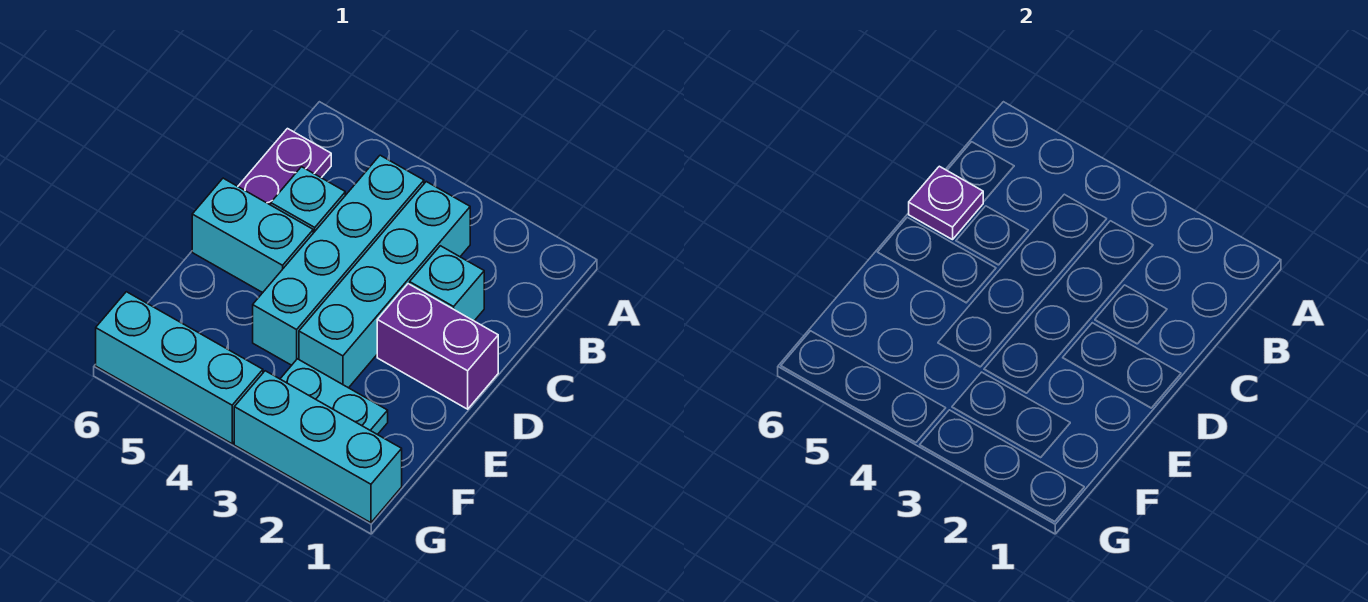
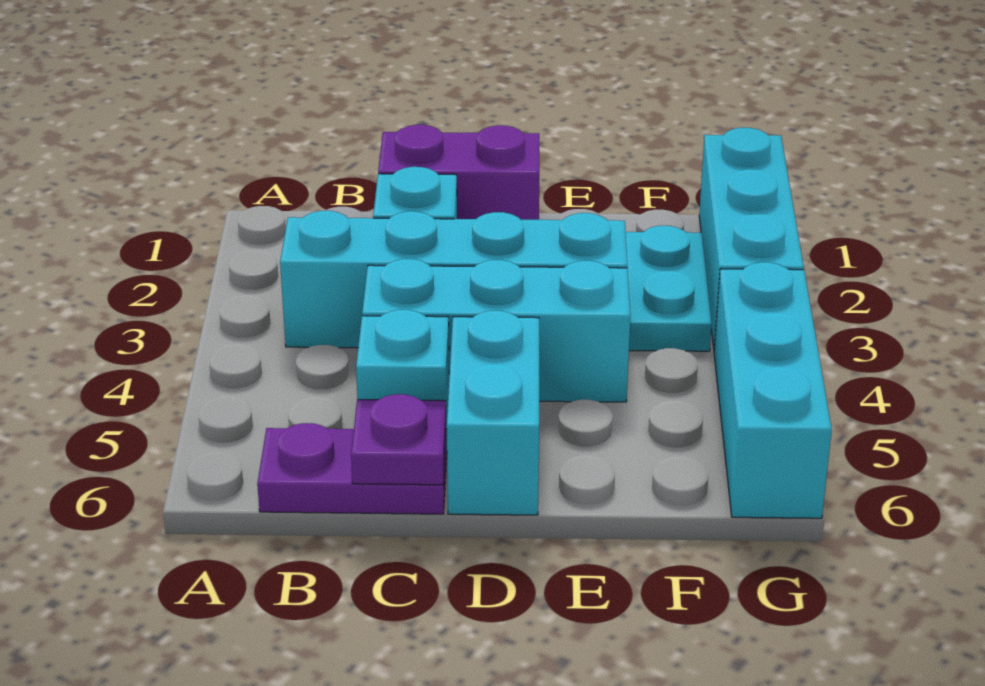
cyan brick B4:E4 level 1 -> cyan brick C4:E4 level 1
purple brick D1:D2 level 1 -> purple brick C1:D1 level 1

